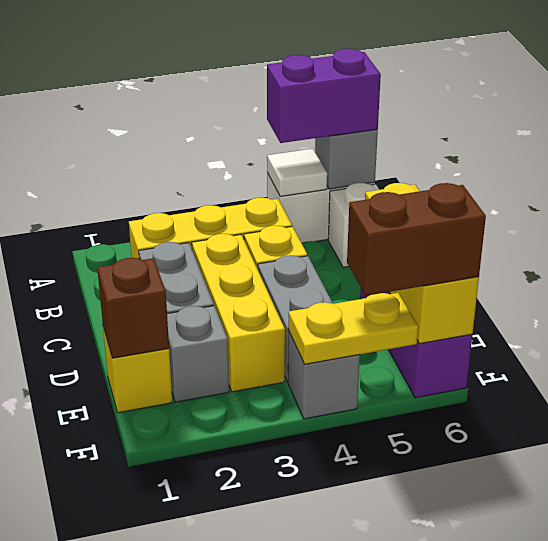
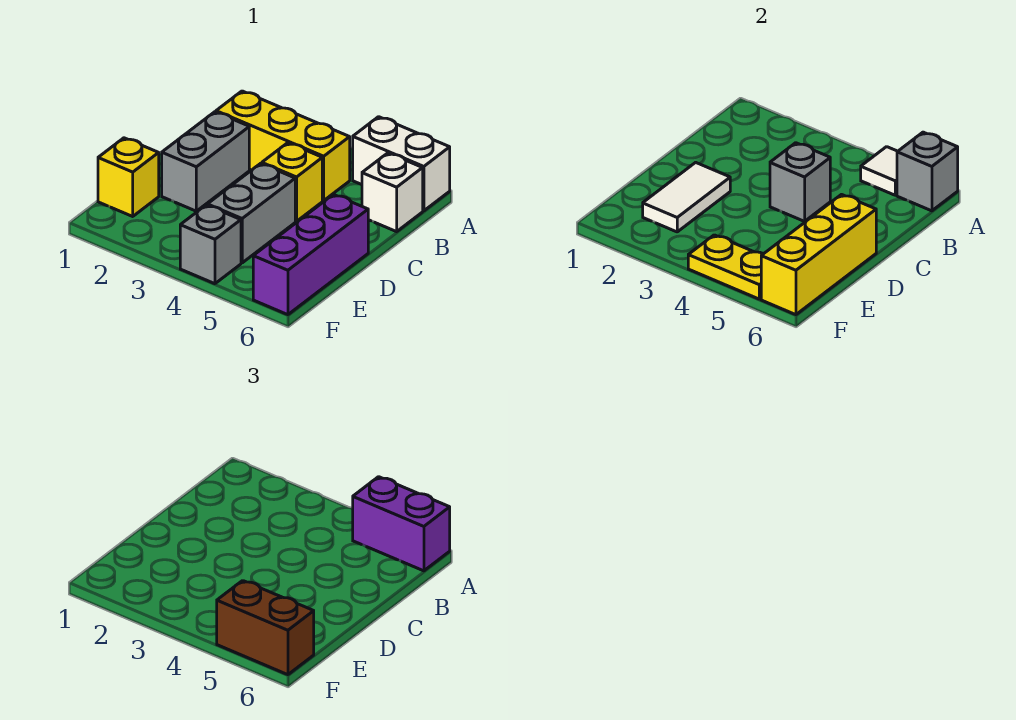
yellow brick C3:E3 level 1 -> none
none -> white tile D2:E2 level 2
brown brick E1 level 2 -> none
grey brick E2 level 1 -> grey brick C4 level 2

